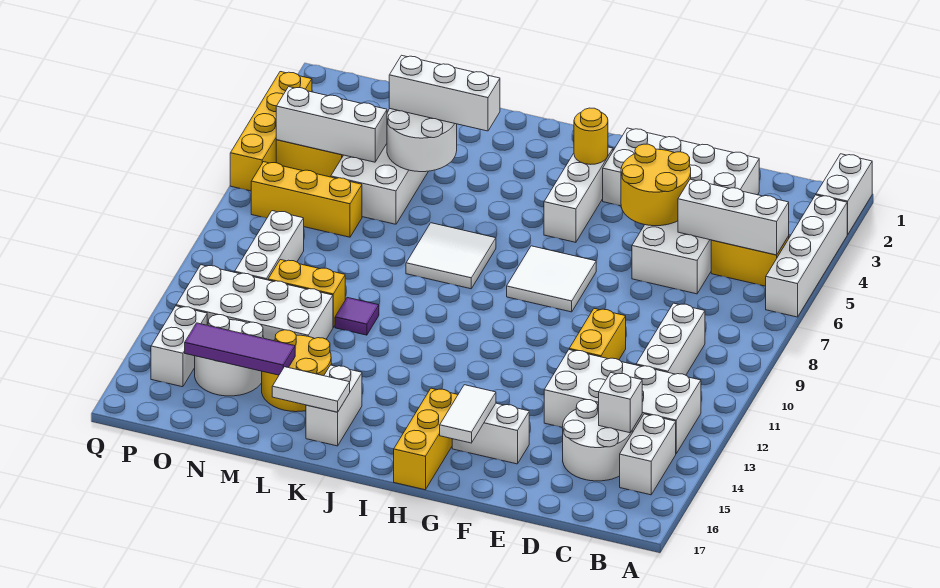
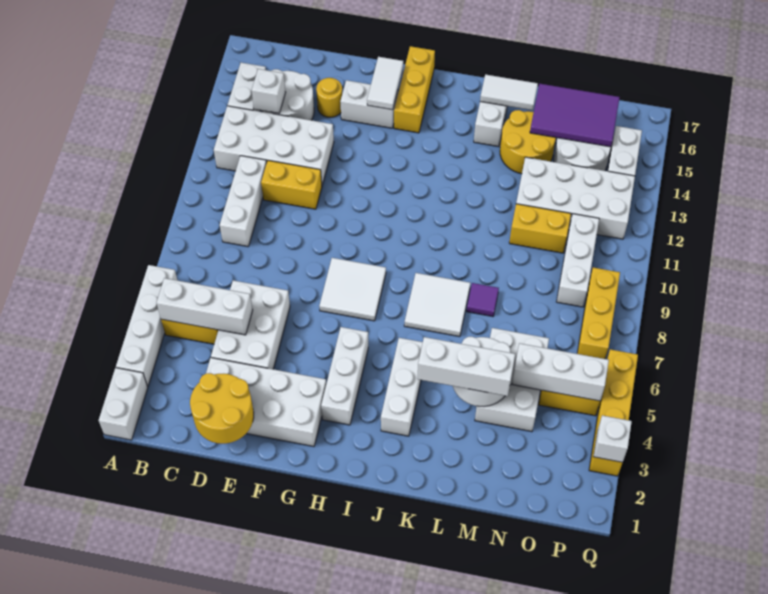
yellow round brick E4:F5 level 2 -> yellow round brick D1:E2 level 2
yellow brick E10:E11 level 1 -> yellow brick D11:E11 level 1
yellow round brick H3 level 2 -> yellow round brick E15 level 1
none -> white brick J3:J5 level 1
purple tile L11 level 1 -> purple tile L8 level 1
purple tile M15:O15 level 2 -> purple tile M15:O16 level 2
yellow brick N7:P7 level 1 -> yellow brick P7:P9 level 1
none -> white brick Q3 level 2

